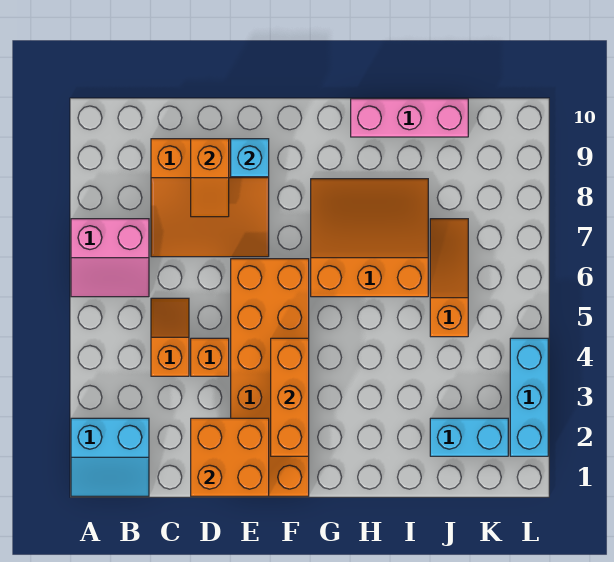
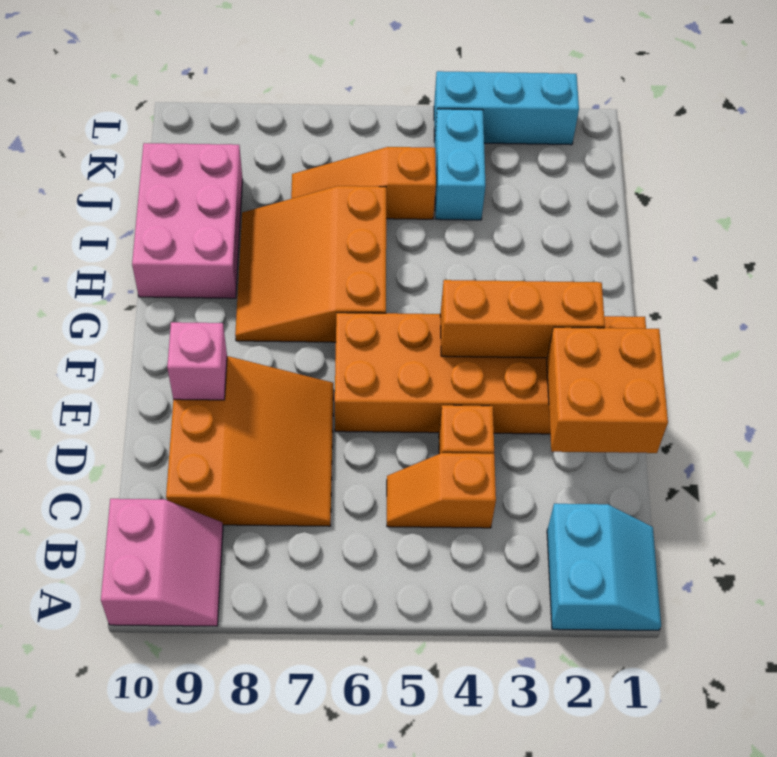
pink slope A6:B7 level 1 top 7 -> pink slope A9:B10 level 1 top 10
orange slope D8:D9 level 2 top 9 -> none
cyan brick E9 level 2 -> pink brick E9 level 2
pink brick H10:J10 level 1 -> pink brick H9:J10 level 1
cyan brick J2:K2 level 1 -> cyan brick J4:K4 level 1

